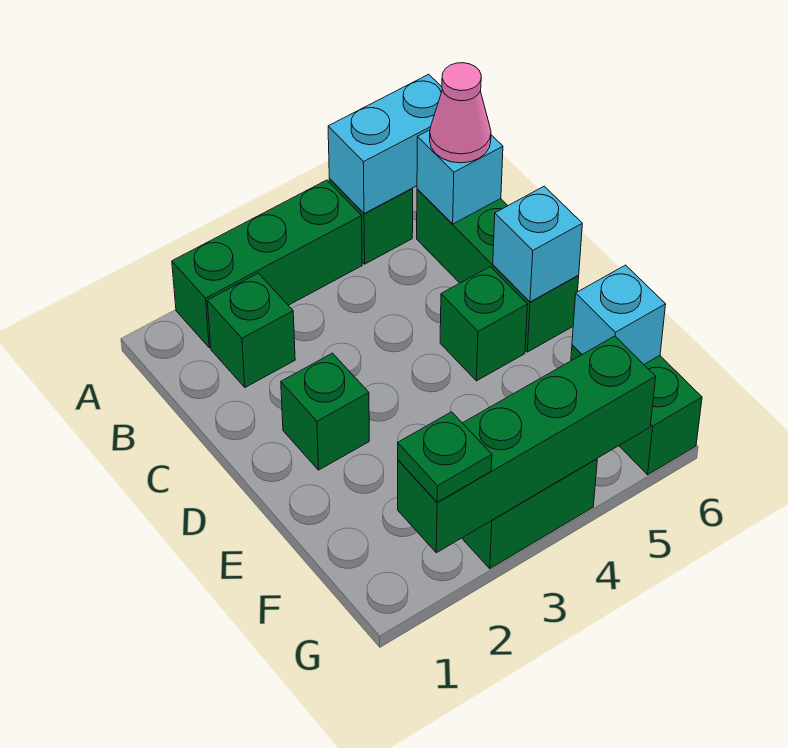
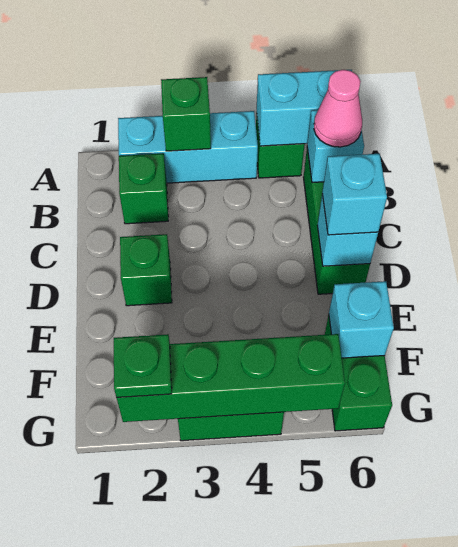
green brick A2:A4 level 1 -> cyan brick A2:A4 level 1
green brick D5 level 1 -> green brick A3 level 2
none -> cyan brick D6 level 3

